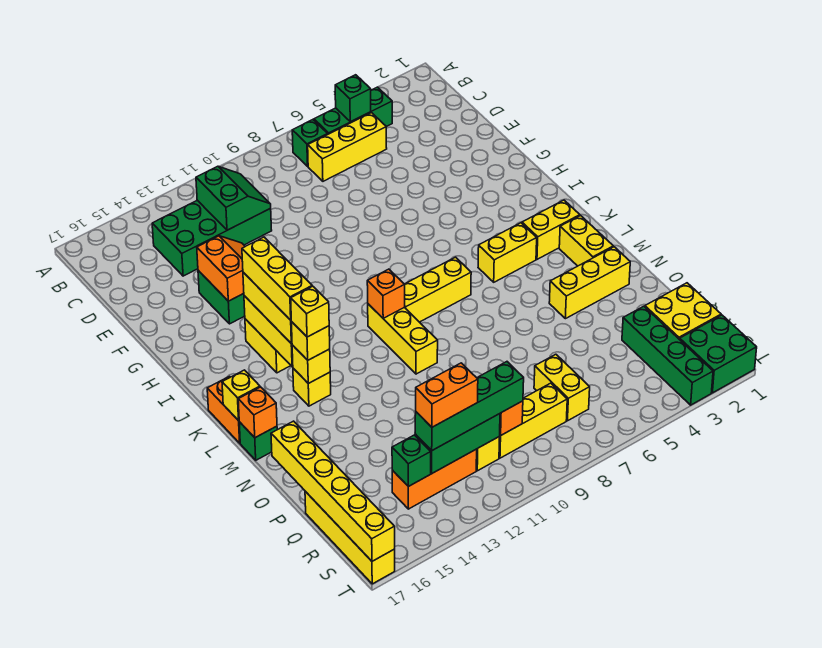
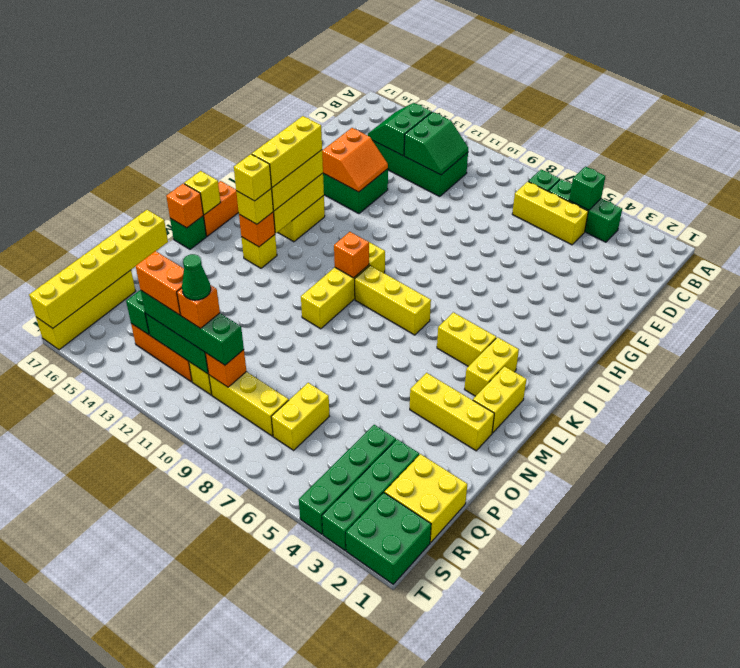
none -> green slope C13:D14 level 2 top 13
yellow brick K2:K3 level 1 -> yellow brick K3:L3 level 1
yellow brick K10:M10 level 1 -> yellow brick J10:M10 level 1
yellow brick L14 level 2 -> orange brick L14 level 2
none -> green brick Q4:T4 level 1
none -> orange brick R11 level 4
none -> green cone R11 level 5

